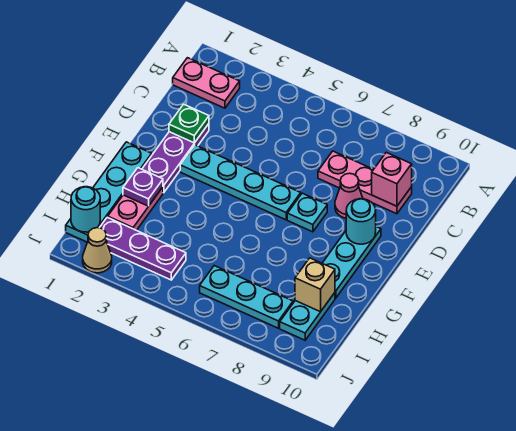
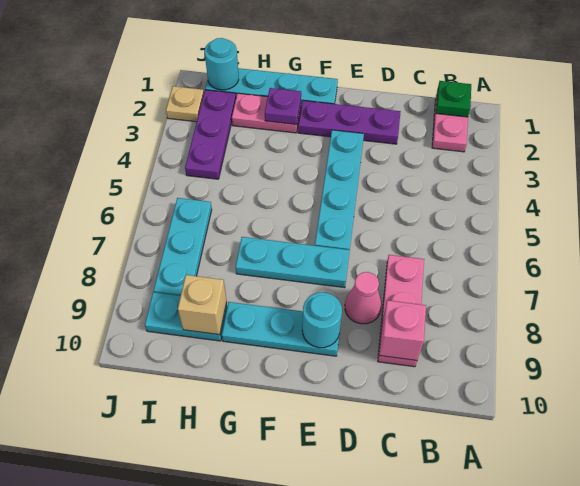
green plate D2 level 2 -> green plate B1 level 2
cyan plate E7 level 1 -> cyan plate E7:G7 level 1
tan cone J2 level 1 -> tan plate J2 level 1

